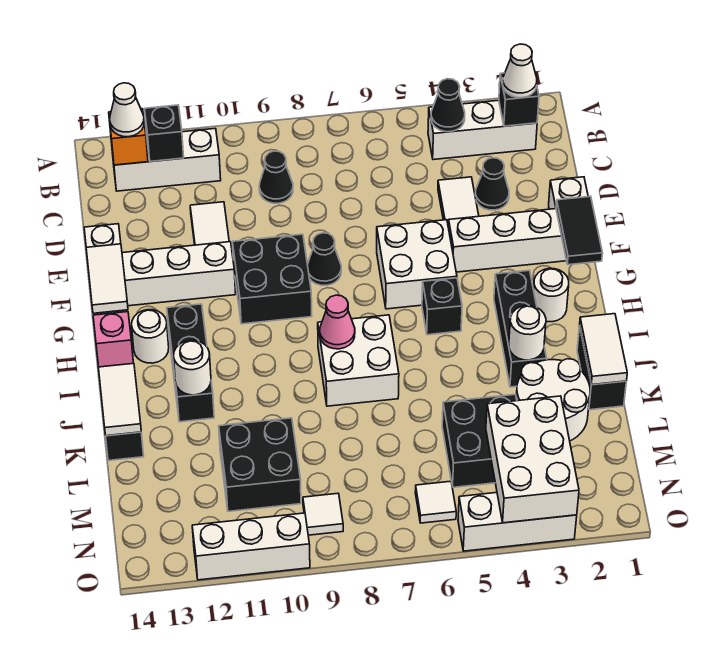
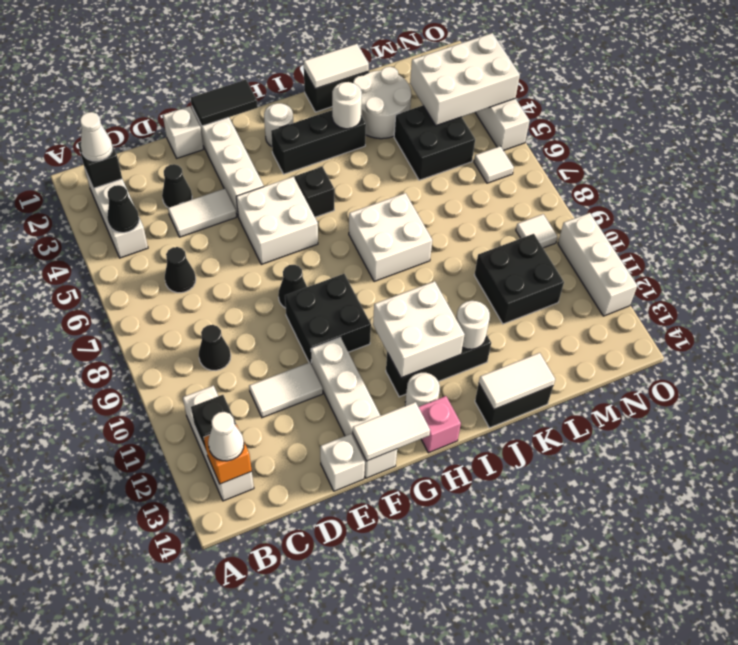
none -> black cone C6 level 1
none -> white brick H11:I12 level 2
pink cone I8 level 2 -> none

